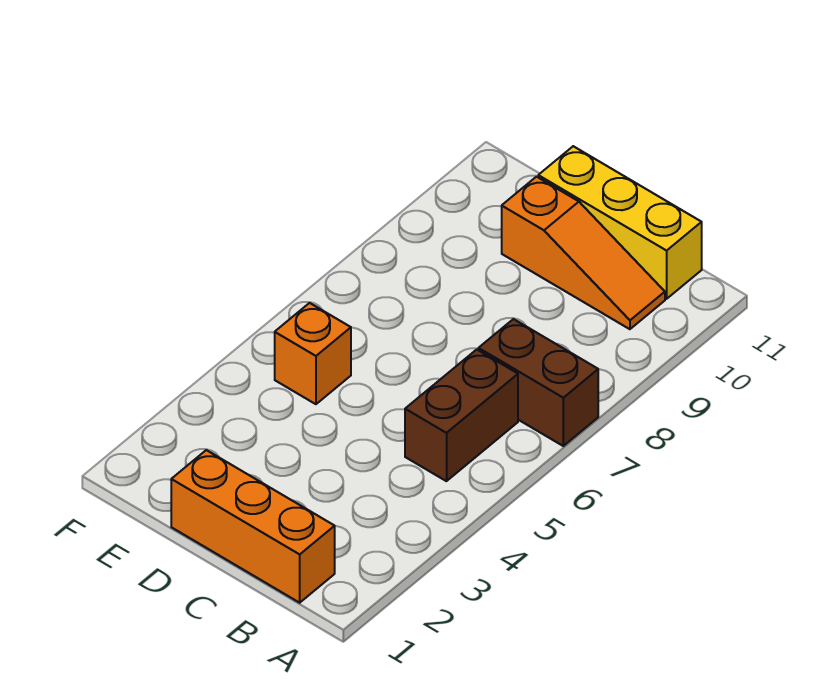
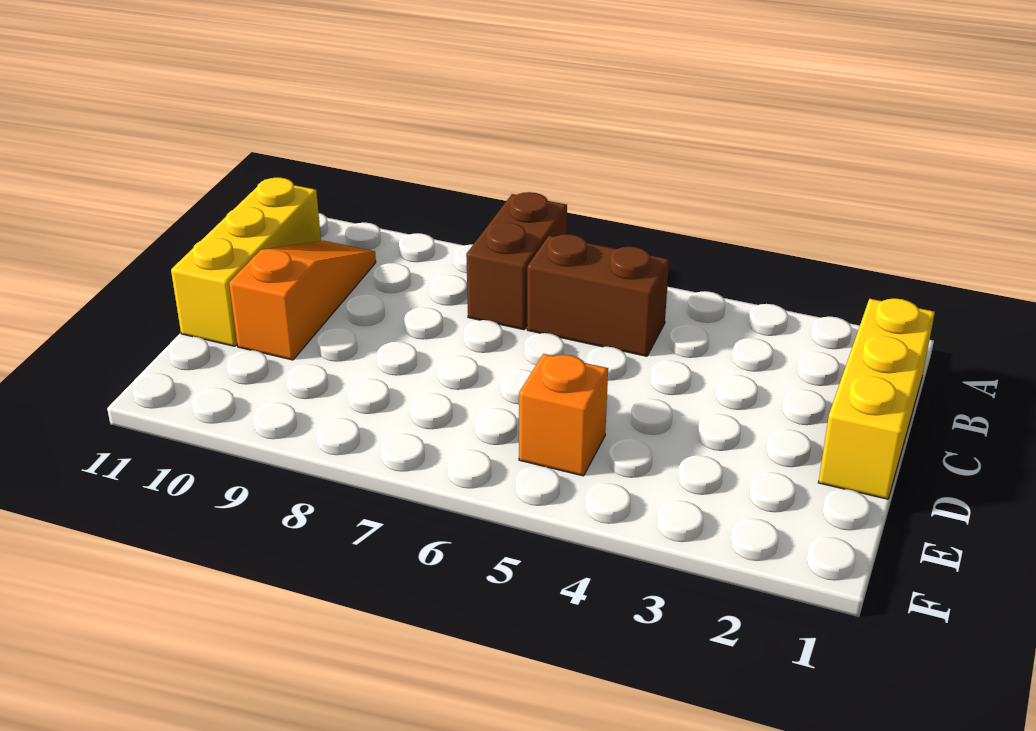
orange brick B1:D1 level 1 -> yellow brick B1:D1 level 1

